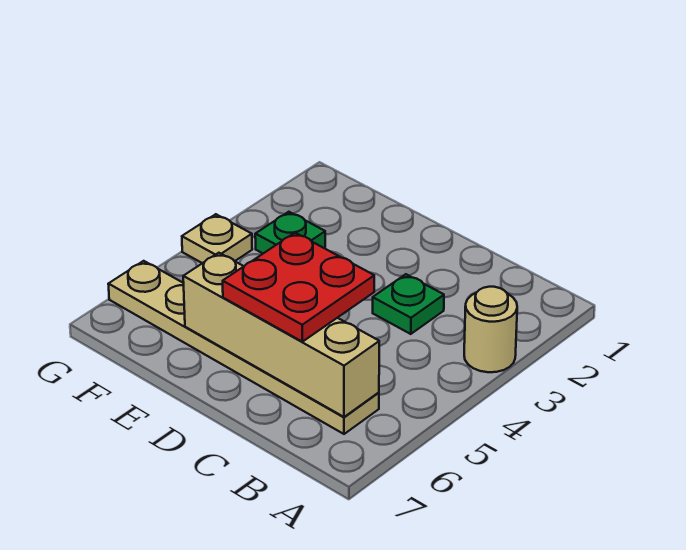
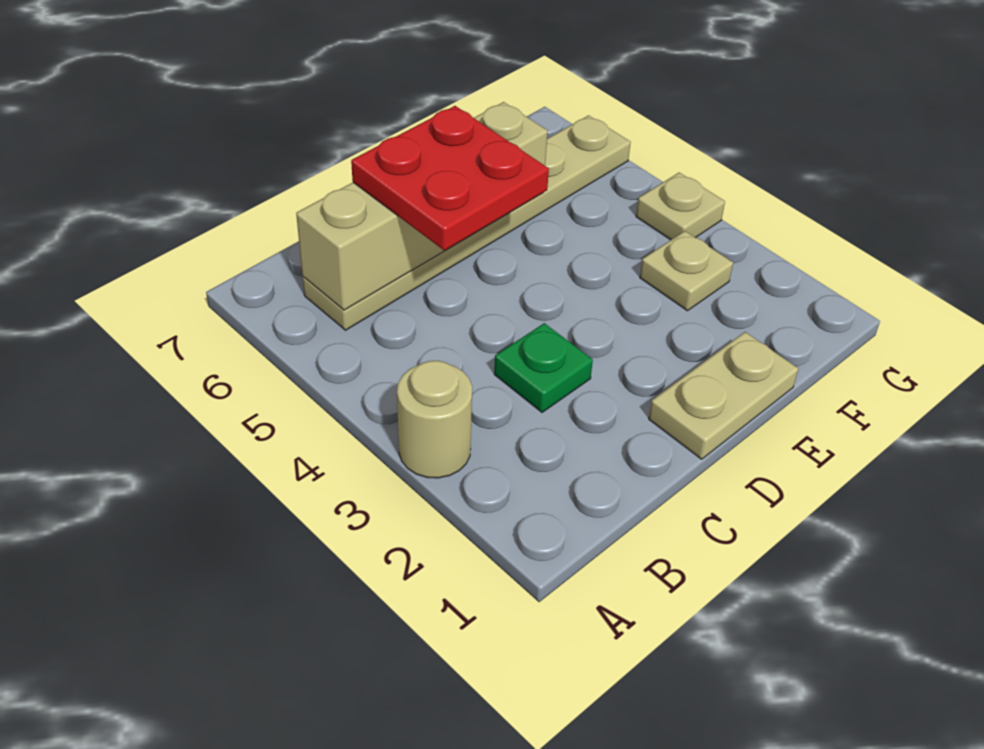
none -> tan plate D1:E1 level 1
green plate F3 level 1 -> tan plate F3 level 1

